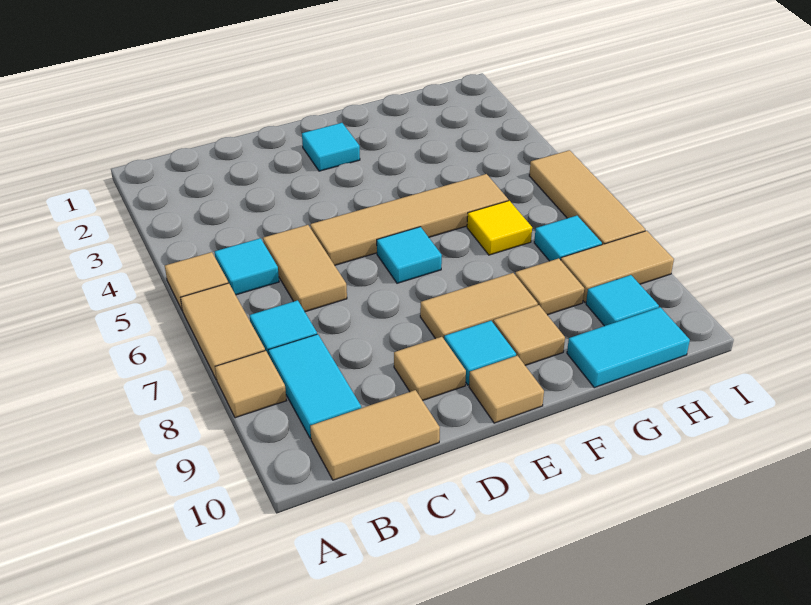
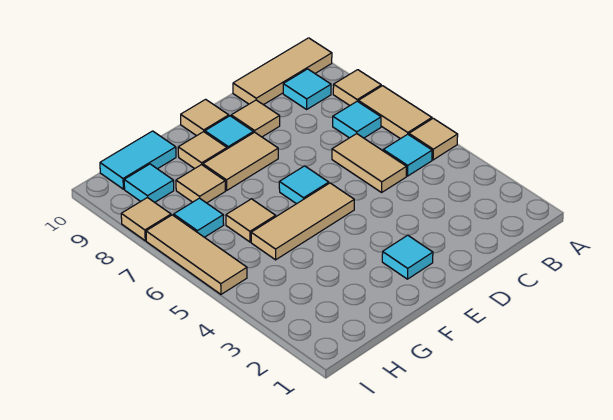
cyan tile B8:B9 level 1 -> cyan tile B9 level 1
tan tile B10:C10 level 1 -> tan tile A10:C10 level 1
tan tile D5:G5 level 1 -> tan tile E5:G5 level 1
yellow tile G6 level 1 -> tan tile G6 level 1
tan tile H8:I8 level 1 -> tan tile I8 level 1

